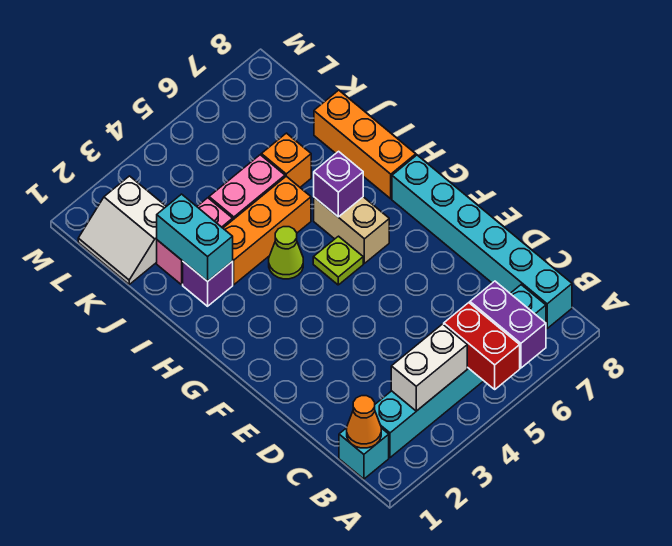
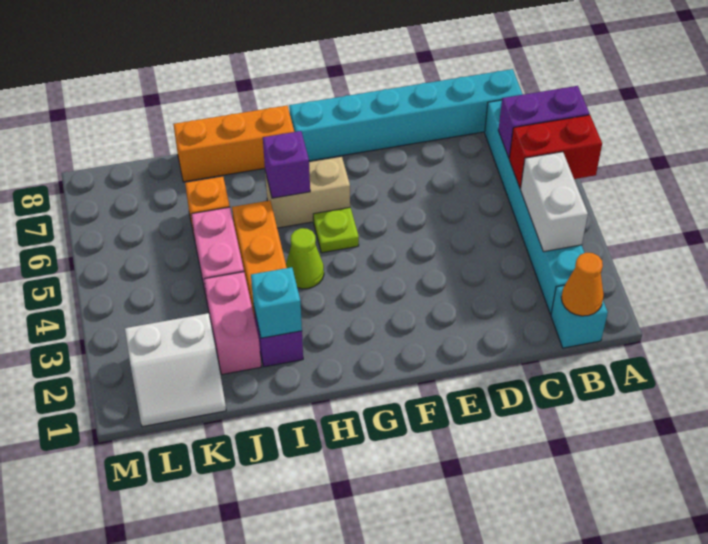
cyan brick I2:J2 level 2 -> cyan brick I2 level 2

